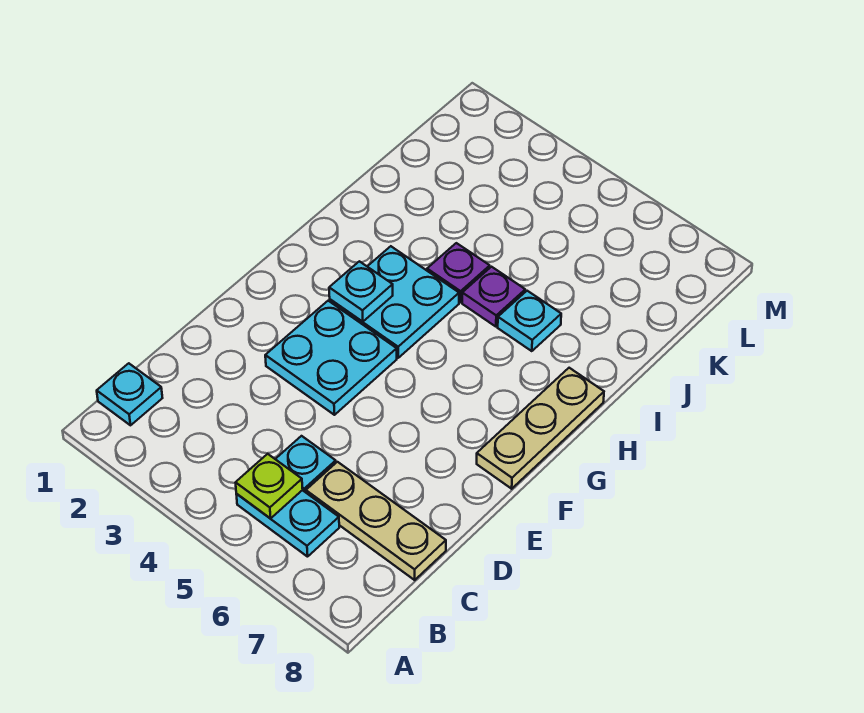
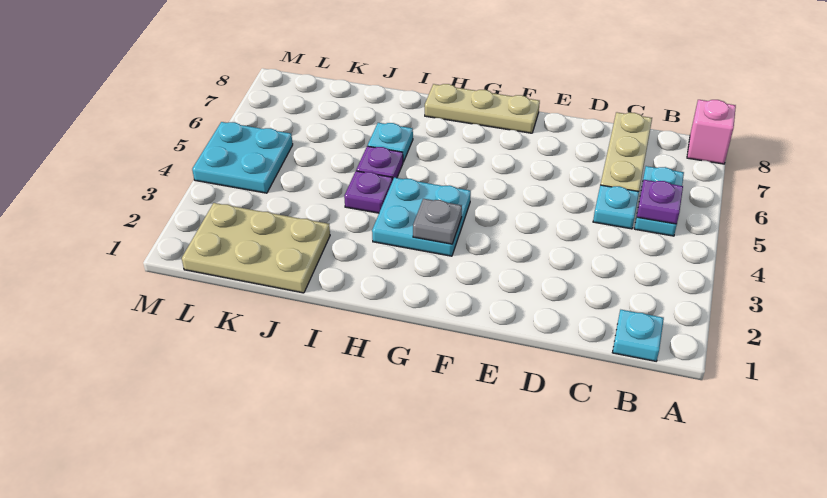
none -> pink brick A8 level 1
lime plate B5 level 2 -> purple plate B5 level 2
cyan plate E3:F4 level 1 -> cyan plate L4:M5 level 1
cyan plate G3 level 2 -> grey plate G3 level 2
none -> tan plate J1:L2 level 1

